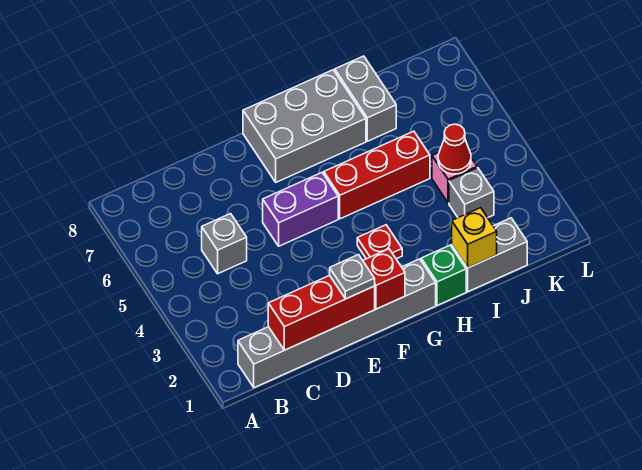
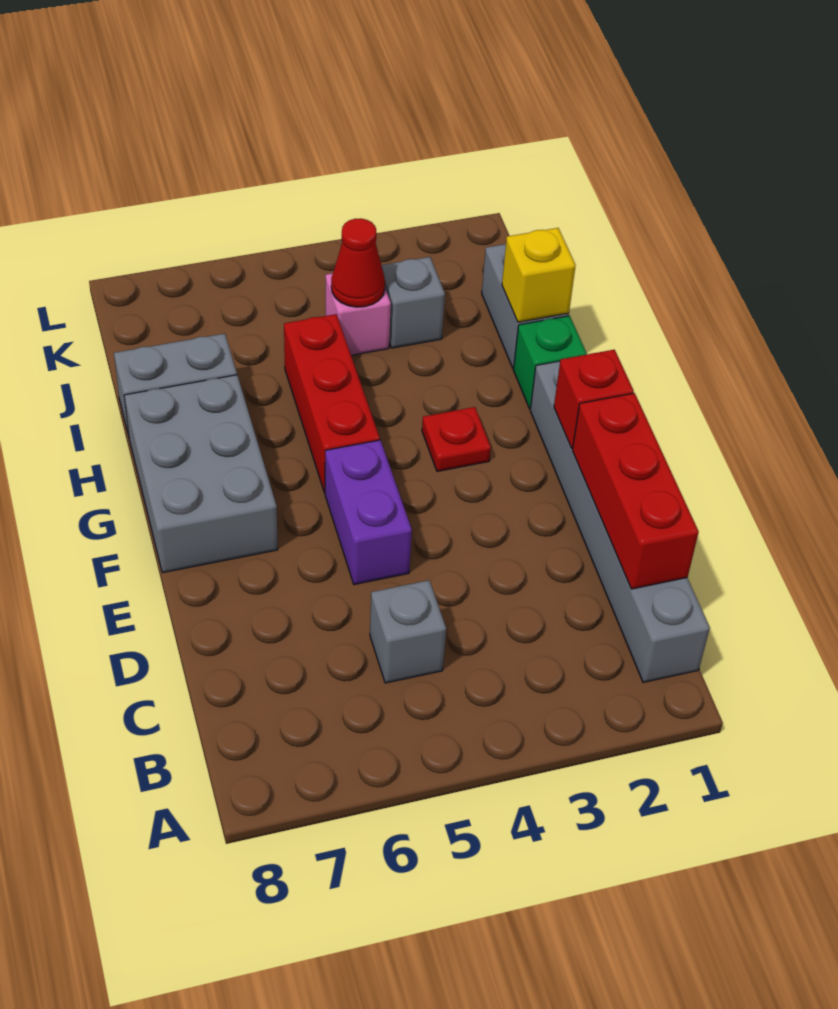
grey plate E1 level 3 -> none

